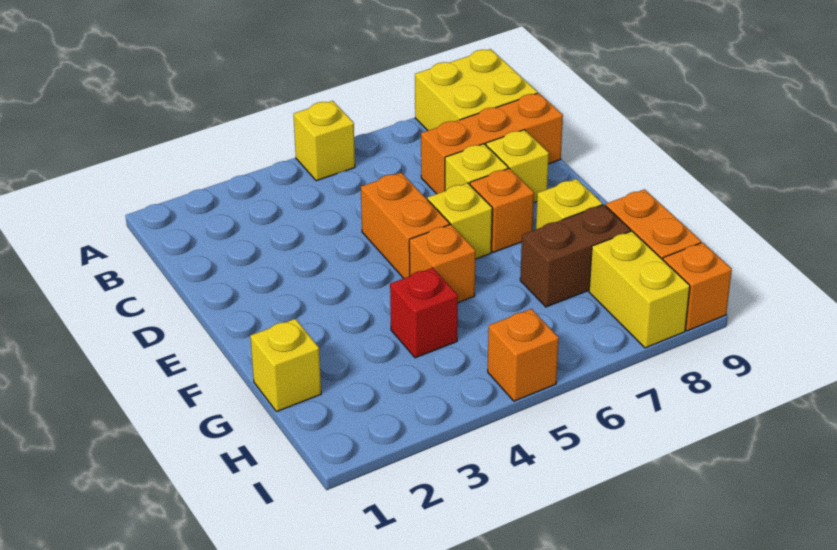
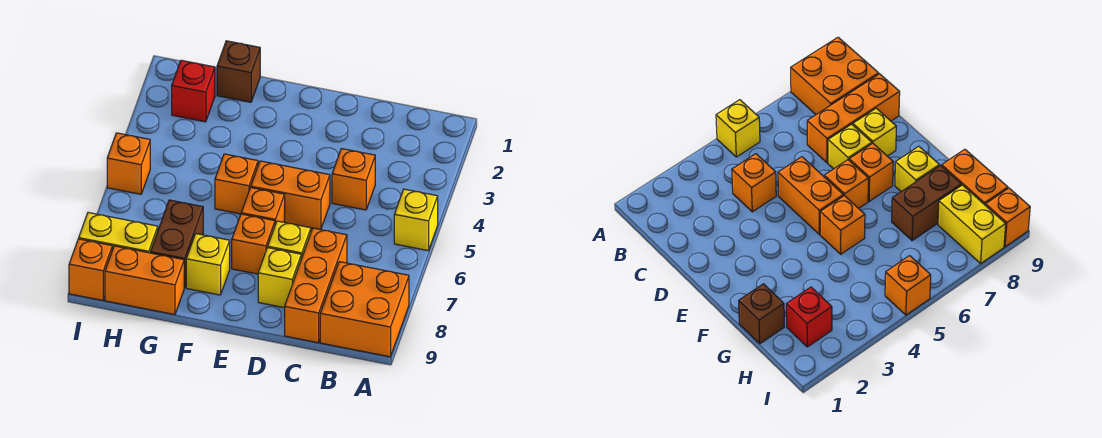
yellow brick A8:B9 level 1 -> orange brick A8:B9 level 1
none -> orange brick C4 level 1
yellow brick E6 level 1 -> orange brick E6 level 1
yellow brick G1 level 1 -> brown brick G1 level 1
red brick G4 level 1 -> red brick H2 level 1

